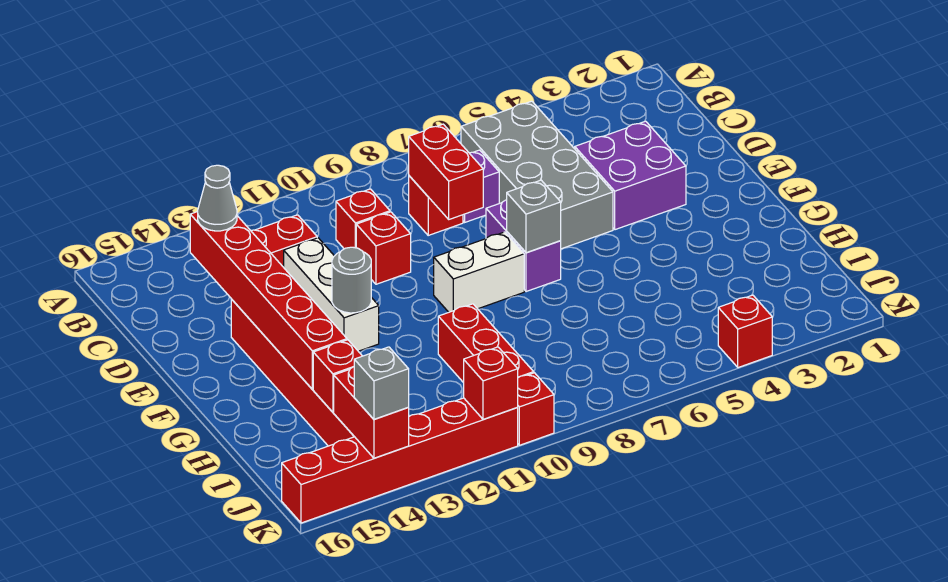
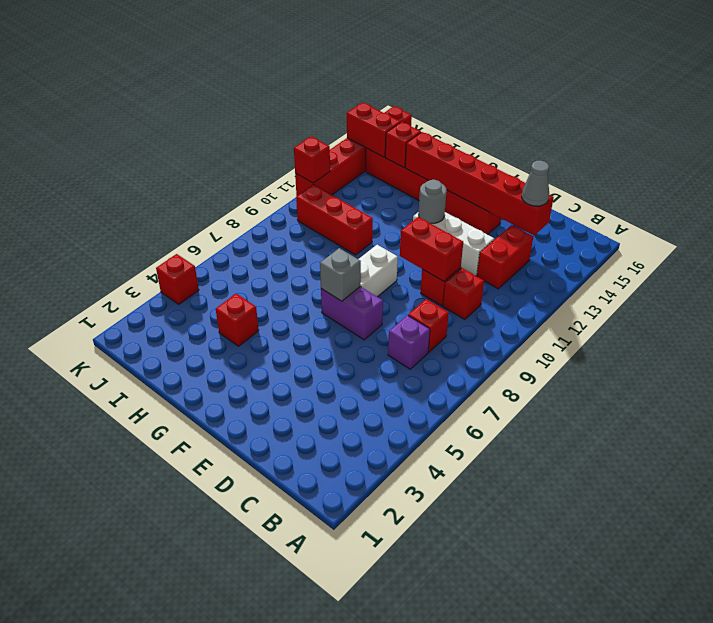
grey brick B5:E6 level 1 -> none
red brick C8:D8 level 2 -> red brick D10:E10 level 2
purple brick D3:E4 level 1 -> none
red brick K10 level 1 -> red brick H4 level 1
grey brick K14 level 3 -> none

